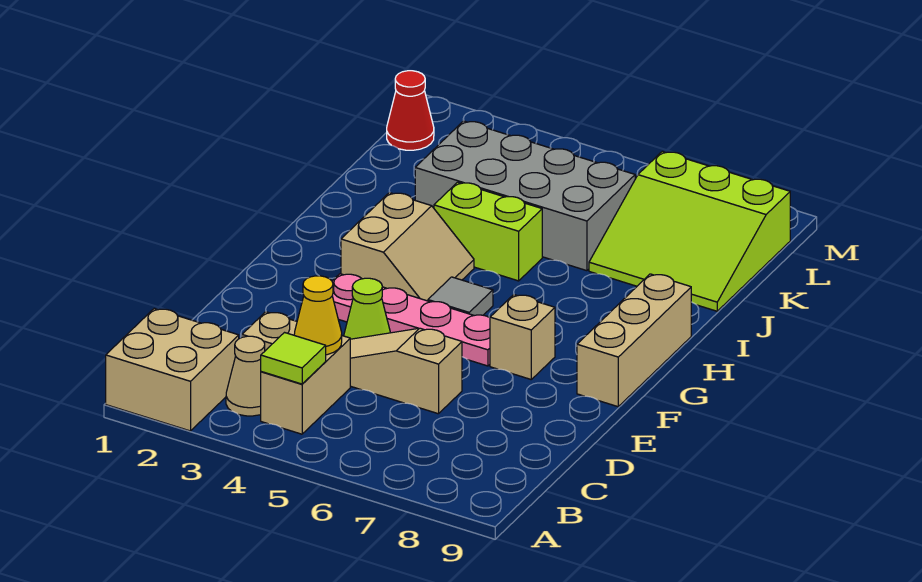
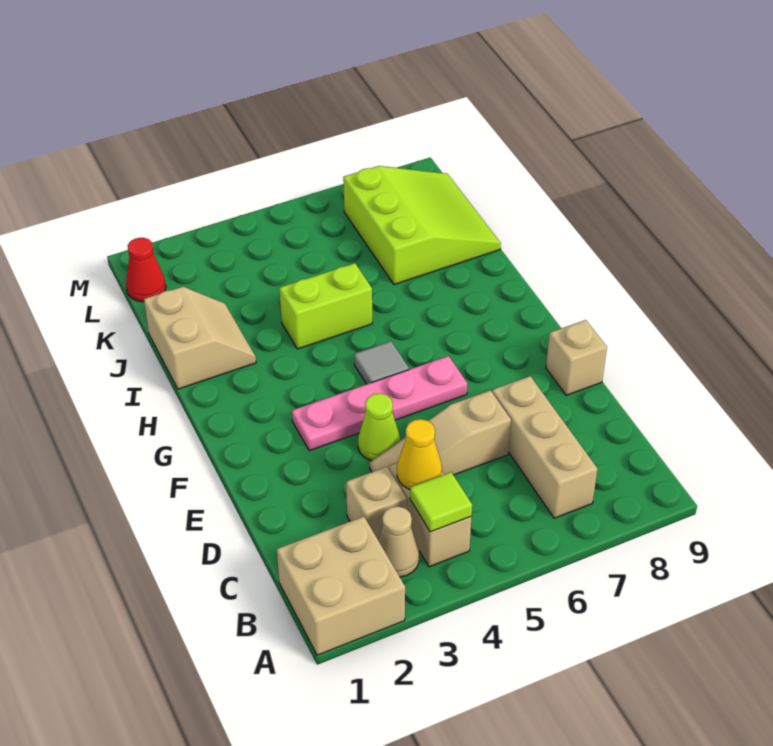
tan brick F7 level 1 -> tan brick E9 level 1
tan brick F9:H9 level 1 -> tan brick B7:D7 level 1
tan slope G3:H4 level 1 top 3 -> tan slope I1:J2 level 1 top 1
grey brick J3:K6 level 1 -> none
lime slope J7:L9 level 1 top L -> lime slope J7:L9 level 1 top 7

